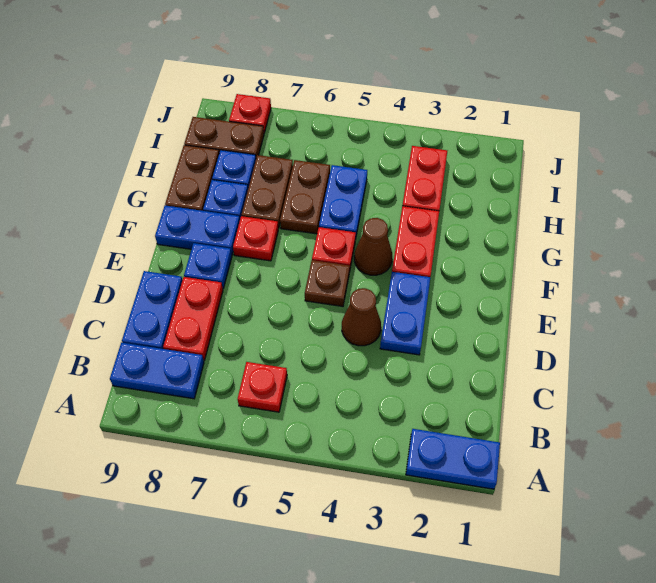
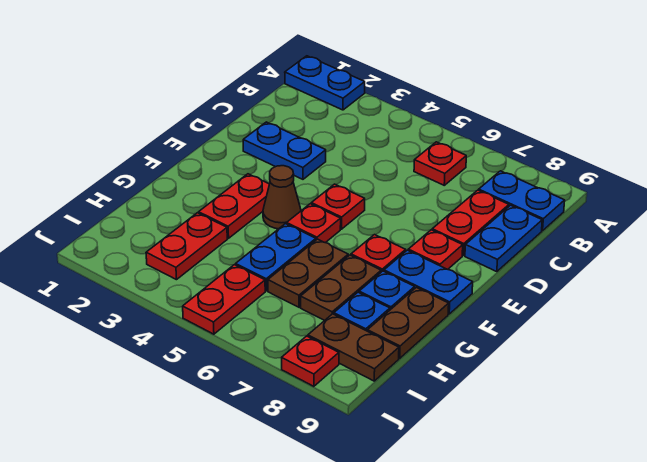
blue plate D3:E3 level 1 -> blue plate D2:D3 level 1
brown cone D4 level 1 -> none
brown plate E5 level 1 -> red plate E5 level 1
blue plate E8 level 1 -> red plate E8 level 1
none -> red plate I5:J5 level 1

